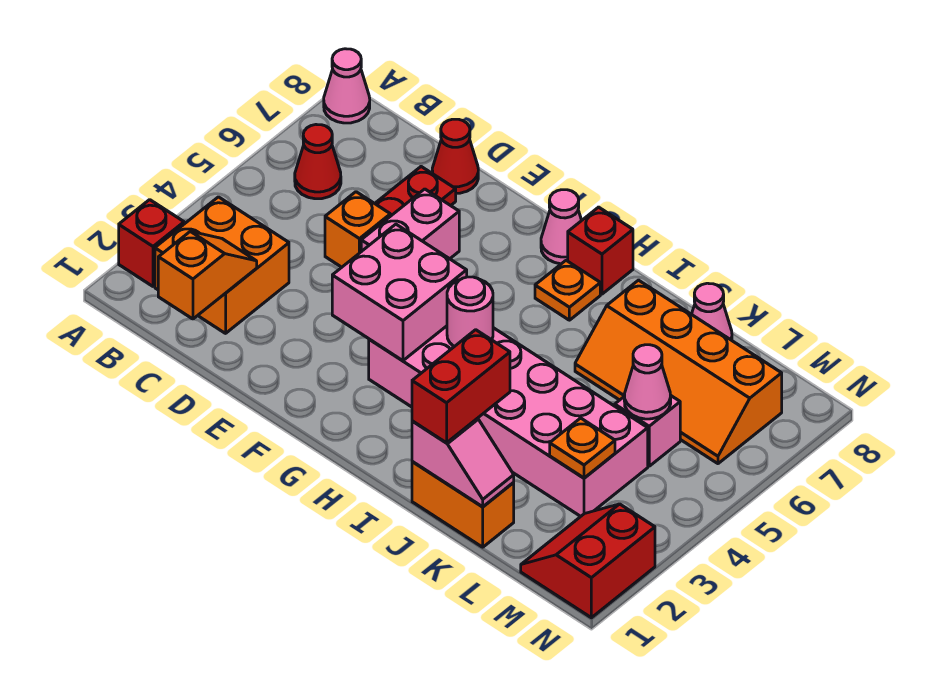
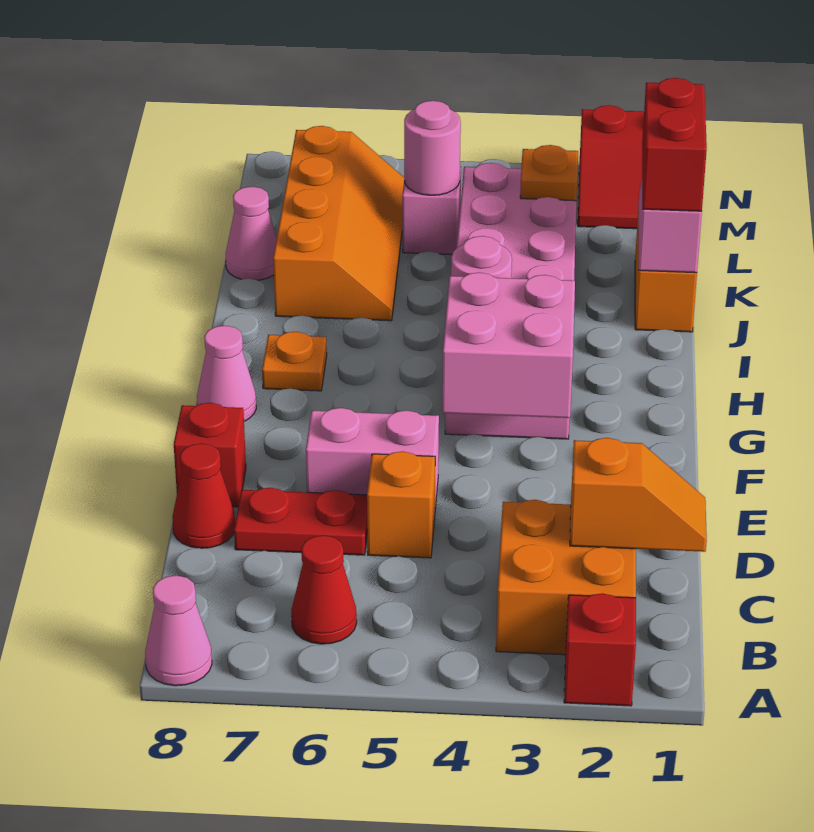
orange slope C1:C2 level 2 top 1 -> orange slope C1:C2 level 2 top 2
red brick H8 level 1 -> red brick E8 level 1
red brick J1:J2 level 3 -> red brick J1:K1 level 3
pink cone L5 level 2 -> pink round brick L5 level 2

